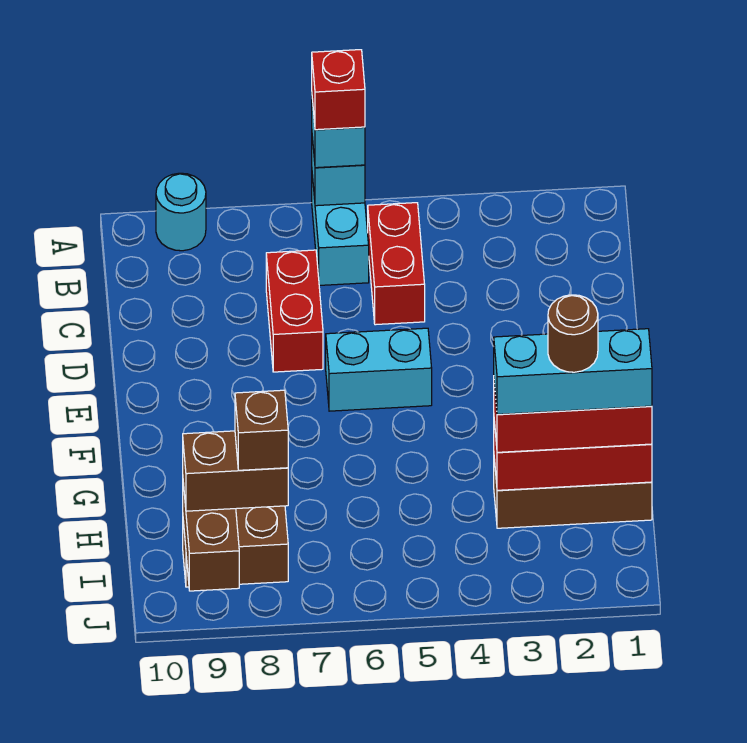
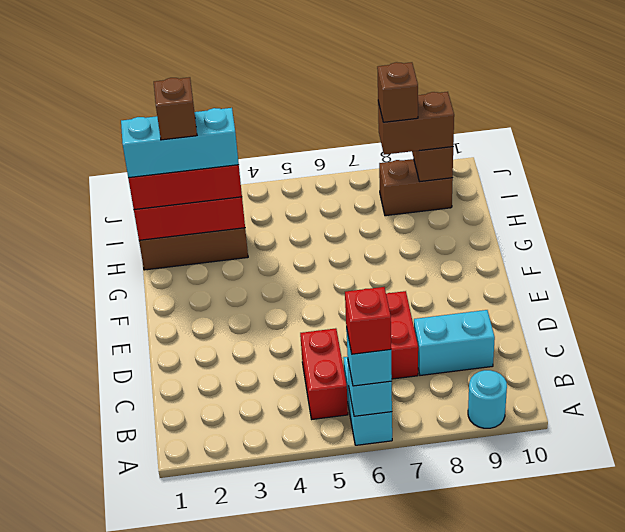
cyan brick E5:E6 level 1 -> cyan brick C8:C9 level 1
brown round brick H2 level 5 -> brown brick H2 level 5

